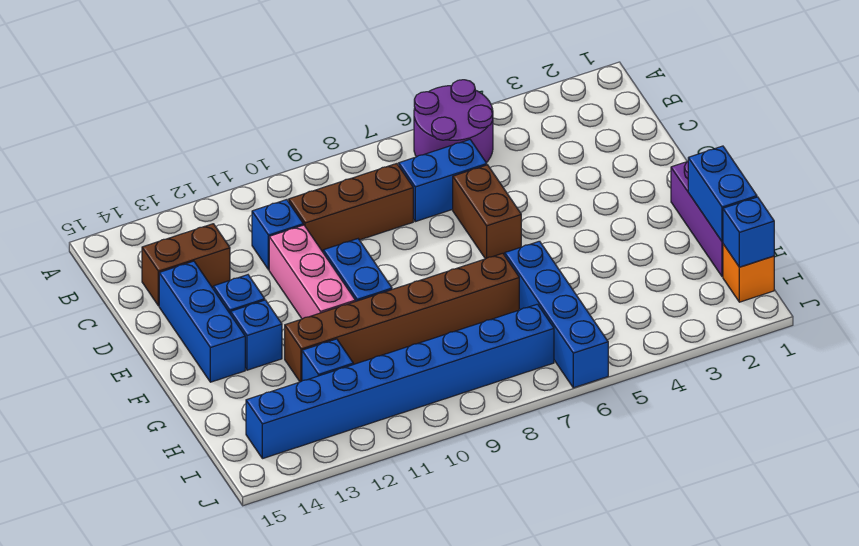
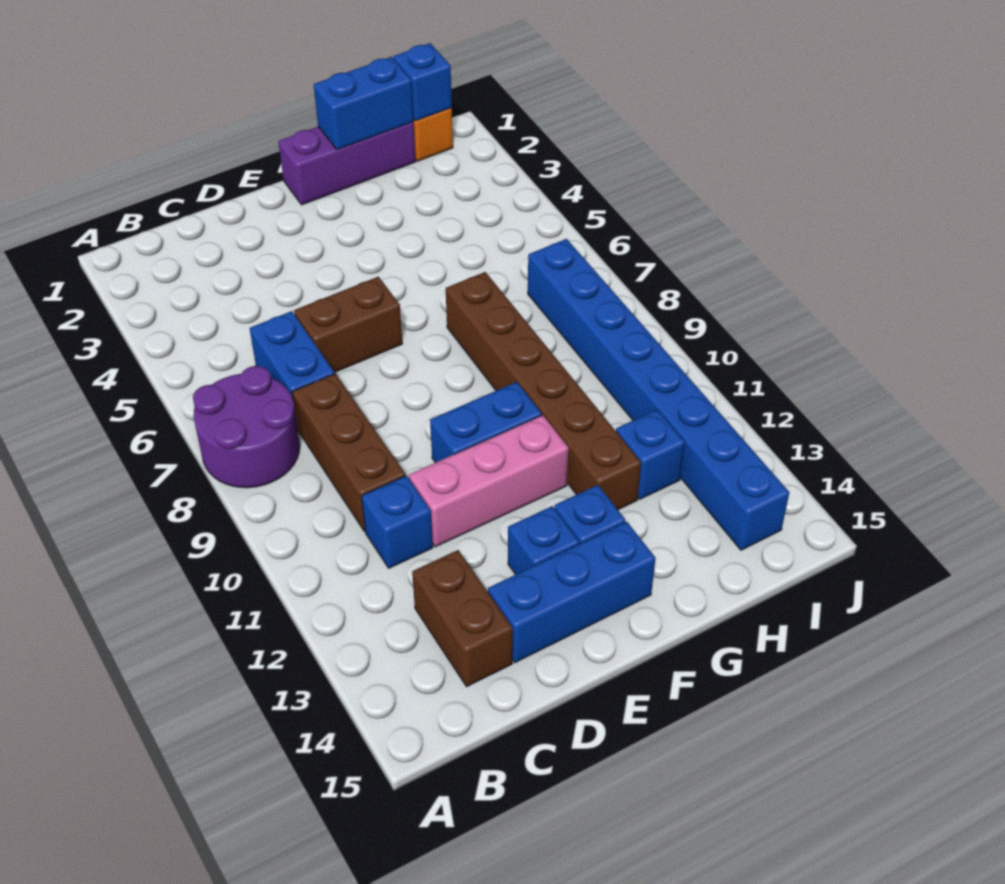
purple round brick A5:B6 level 1 -> purple round brick A7:B8 level 1
blue brick G6:J6 level 1 -> none

